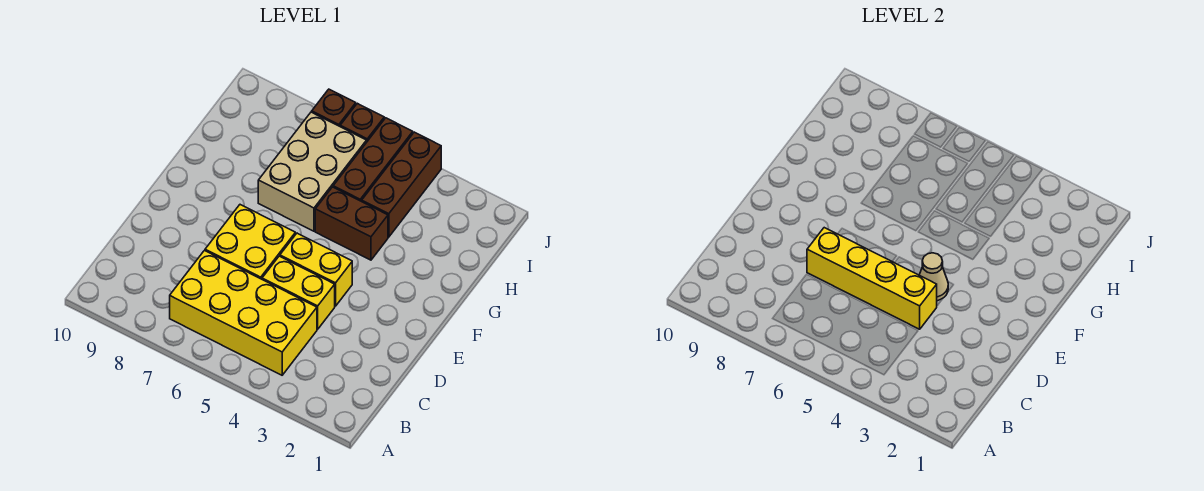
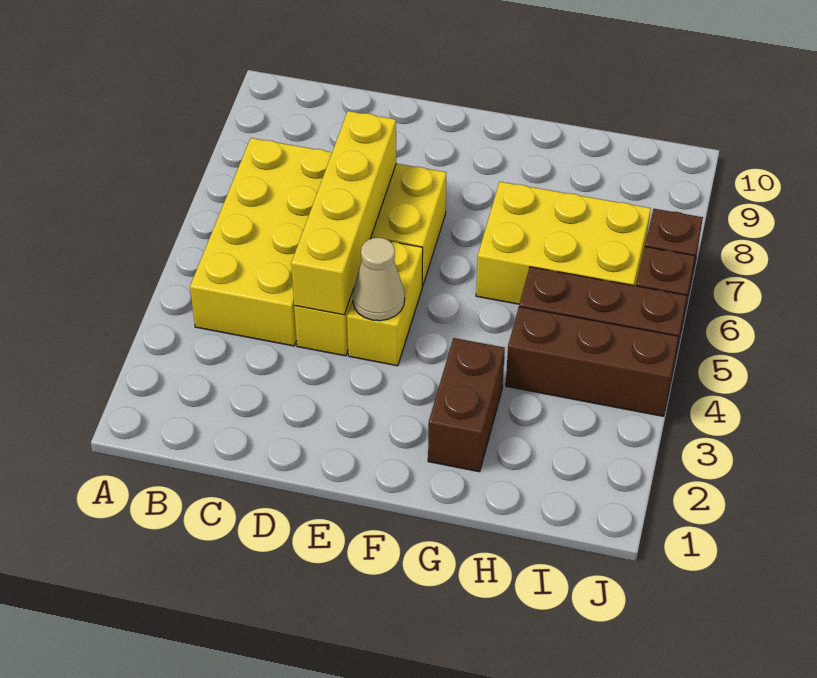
brown brick G4:G5 level 1 -> brown brick G2:G3 level 1
tan brick G6:I7 level 1 -> yellow brick G6:I7 level 1

